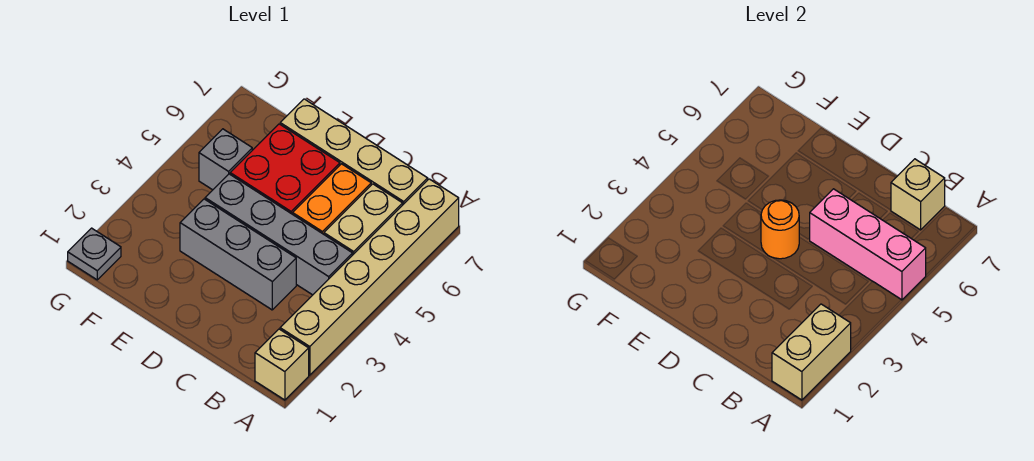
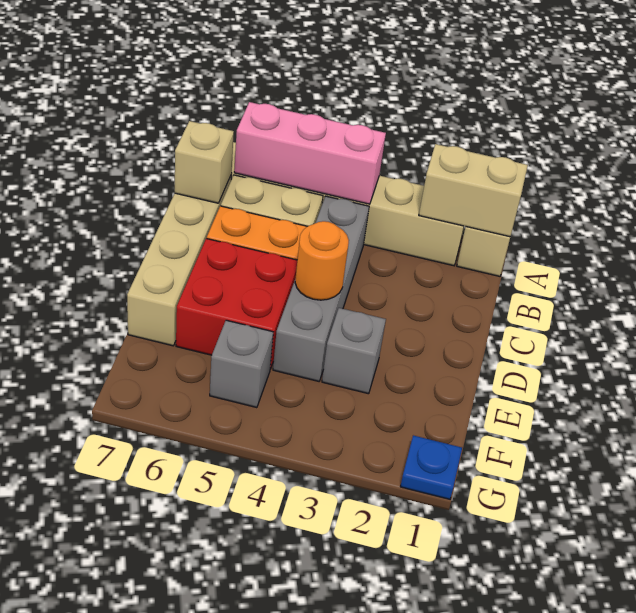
pink brick A5:C5 level 2 -> pink brick A4:A6 level 2
grey brick C3:E3 level 1 -> grey brick E3 level 1
grey plate G1 level 1 -> blue plate G1 level 1

